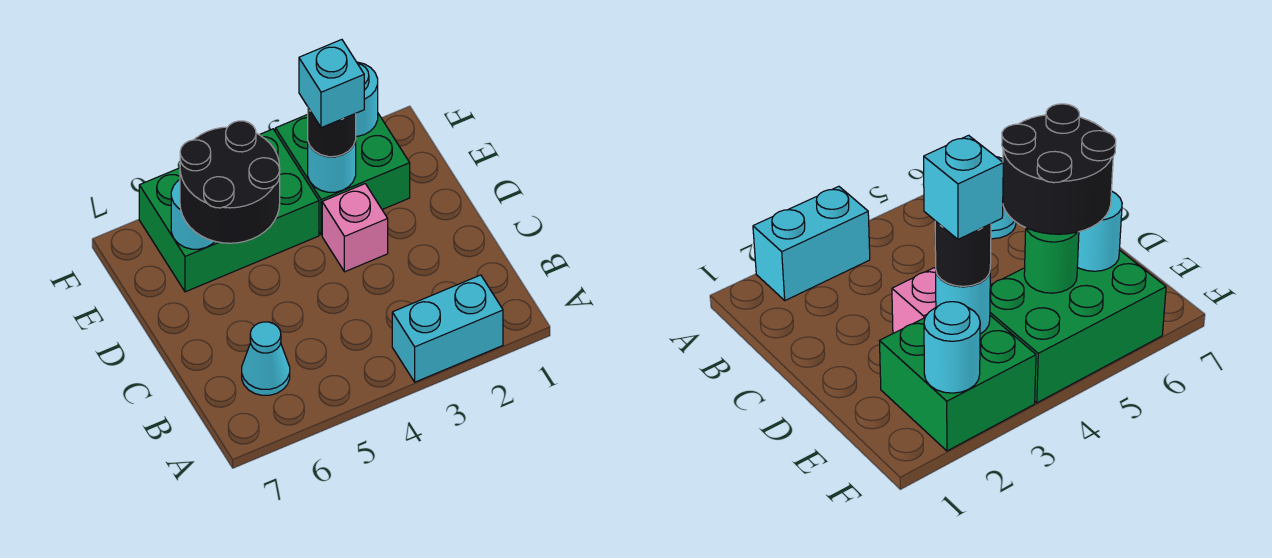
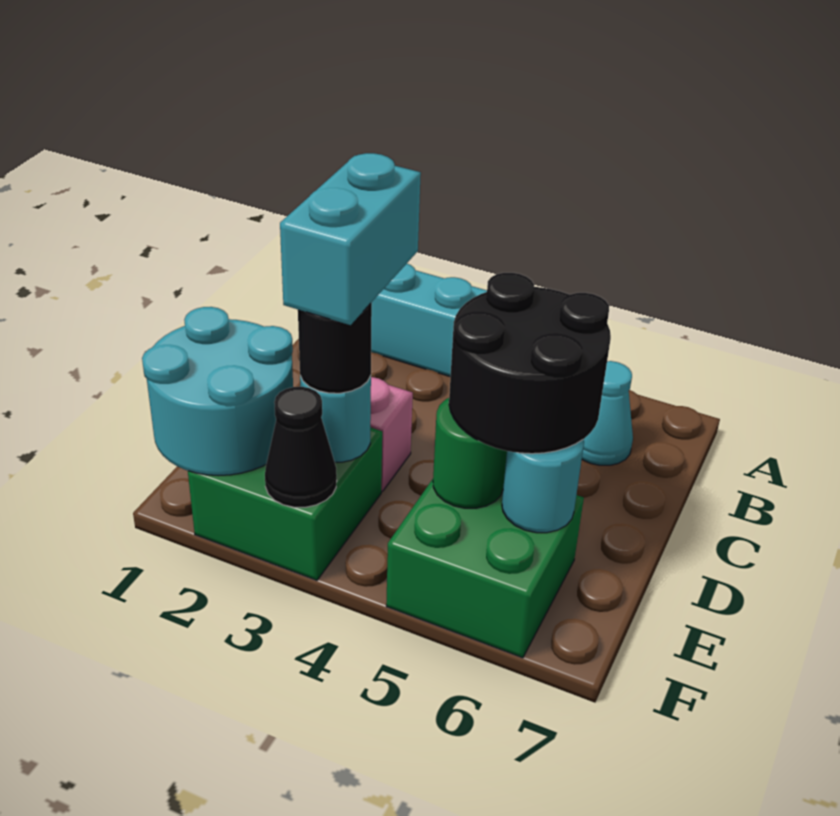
cyan brick E3 level 4 -> cyan brick D3:E3 level 4
green brick E4:F6 level 1 -> green brick E5:F6 level 1
cyan round brick F2 level 2 -> cyan round brick E1:F2 level 2
none -> black cone F3 level 2

